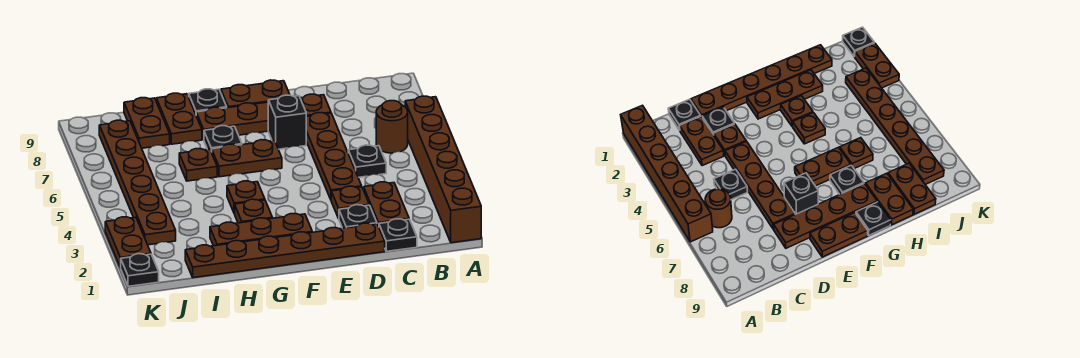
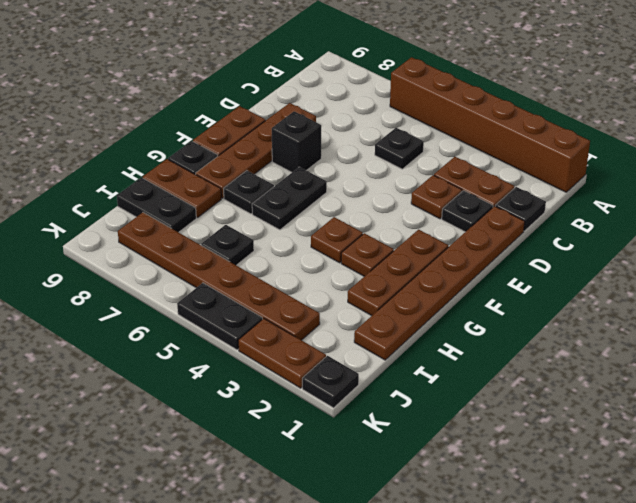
brown round brick B6 level 1 -> none
brown plate D4:D7 level 1 -> none
brown plate F6:G6 level 1 -> black plate F6:G6 level 1
brown plate H6 level 1 -> none
none -> black plate I6 level 1
brown plate I8:I9 level 1 -> black plate I8:I9 level 1
none -> black plate K4:K5 level 1

